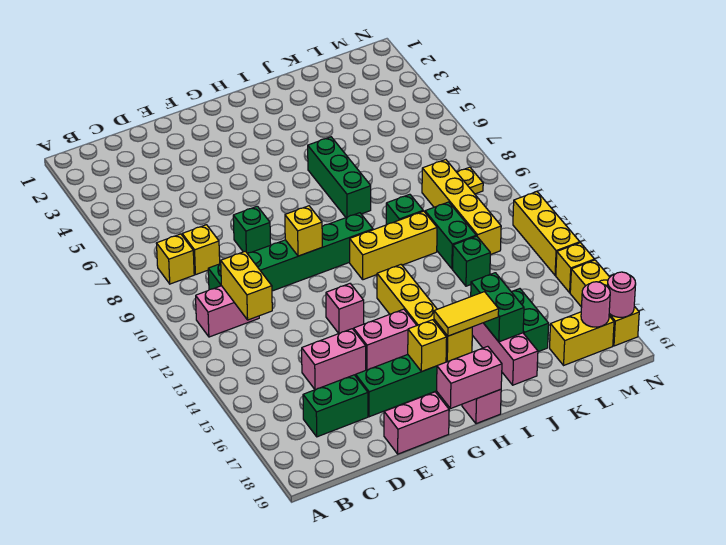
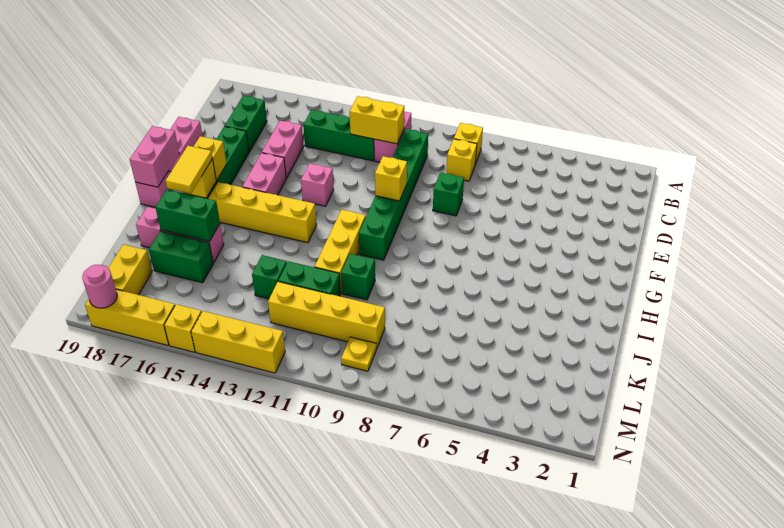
green brick I6:I8 level 1 -> green brick C12:C14 level 1
pink round brick M18 level 2 -> none

